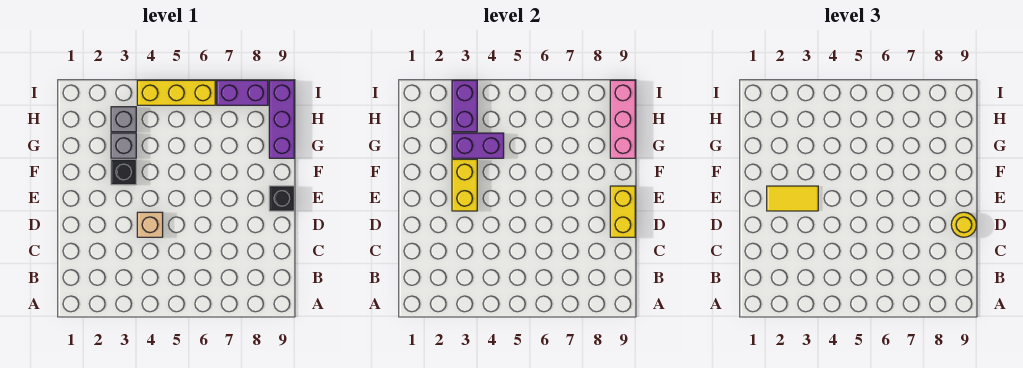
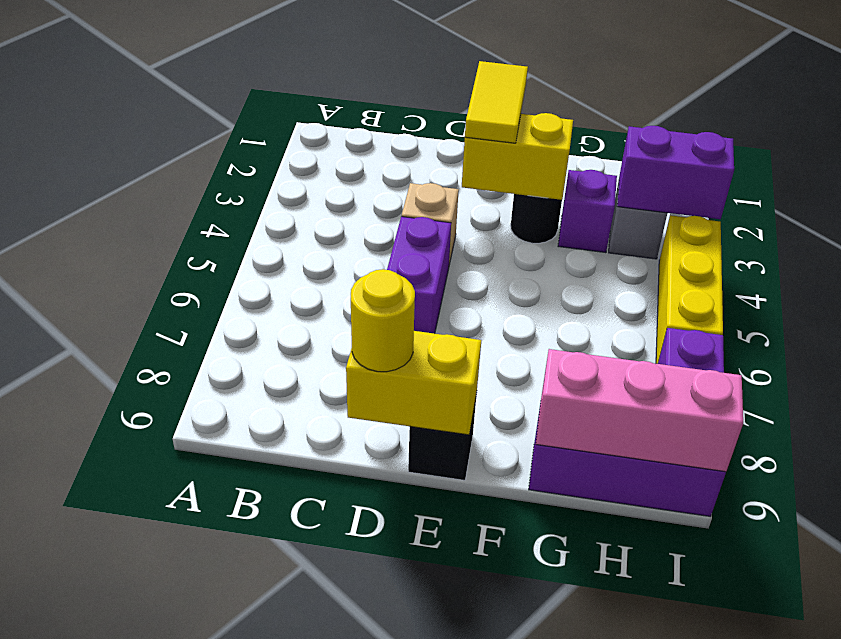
black brick F3 level 1 -> black round brick F3 level 1
grey brick G3 level 1 -> purple brick G3 level 1
purple brick G3:G4 level 2 -> purple brick D5:D6 level 1

